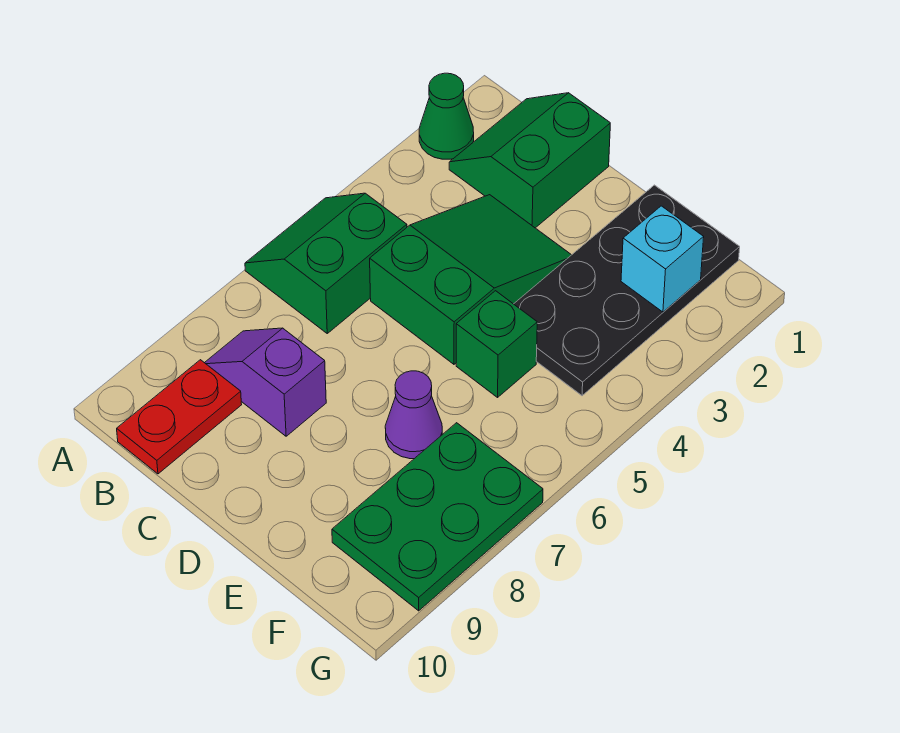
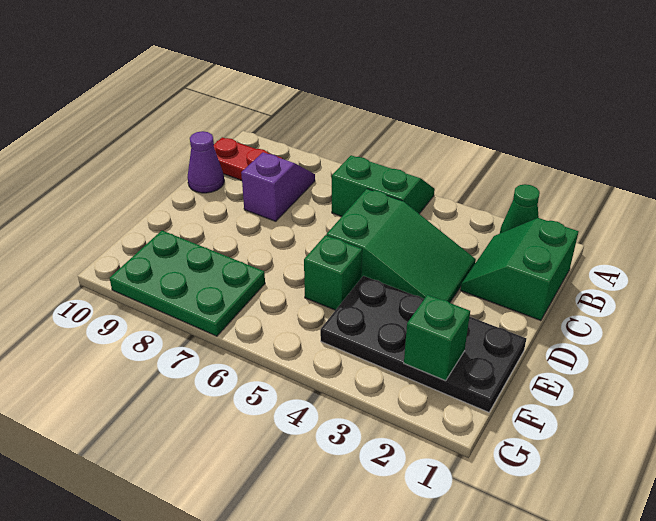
green slope B1:C2 level 1 top C -> green slope B1:C2 level 1 top 1
purple cone E7 level 1 -> purple cone C10 level 1
cyan brick F2 level 2 -> green brick F2 level 2

